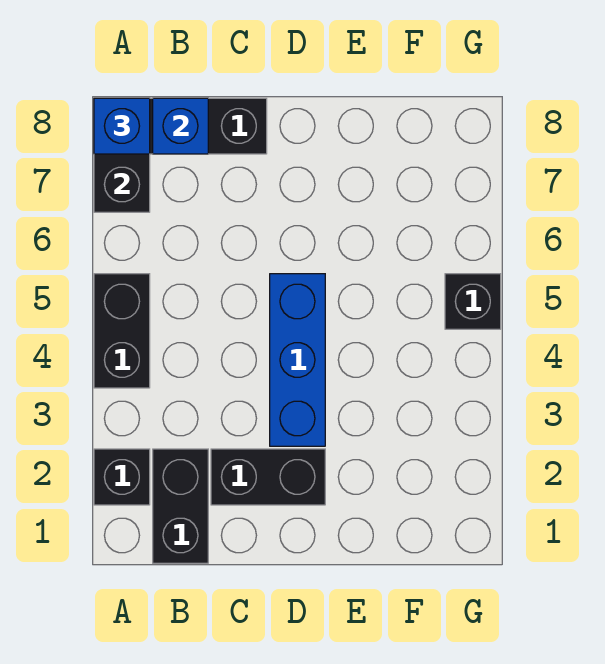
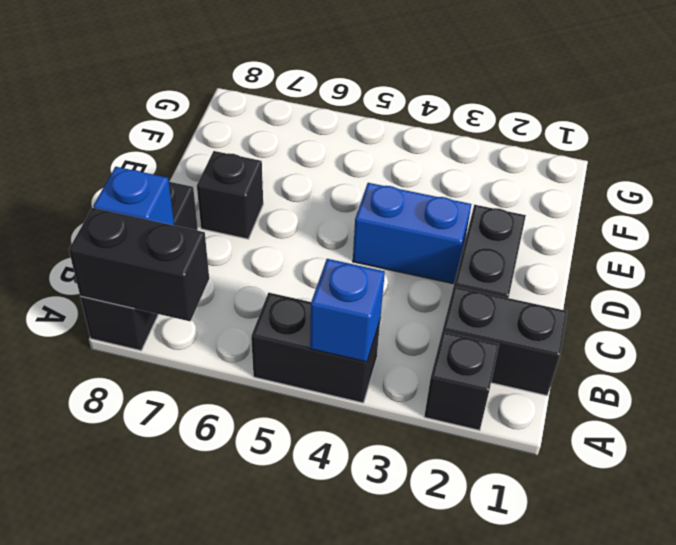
blue brick A8 level 3 -> blue brick A4 level 2
blue brick D3:D5 level 1 -> blue brick D3:D4 level 1
black brick G5 level 1 -> black brick D7 level 1

